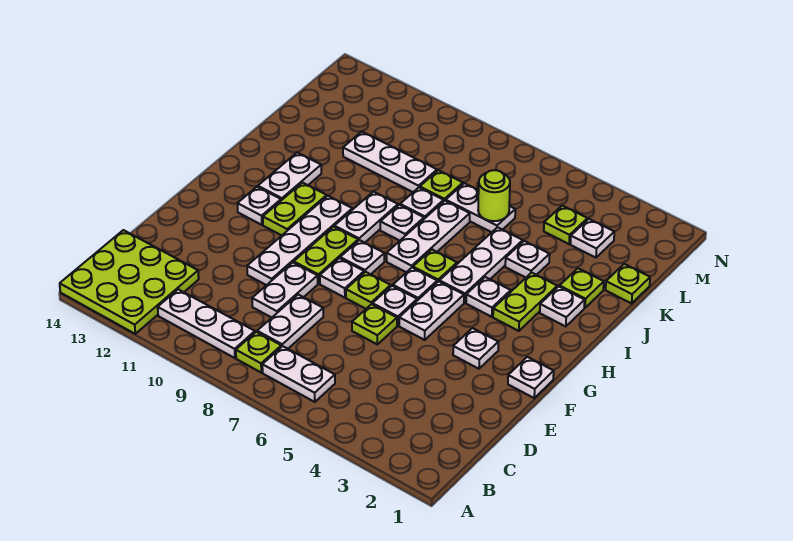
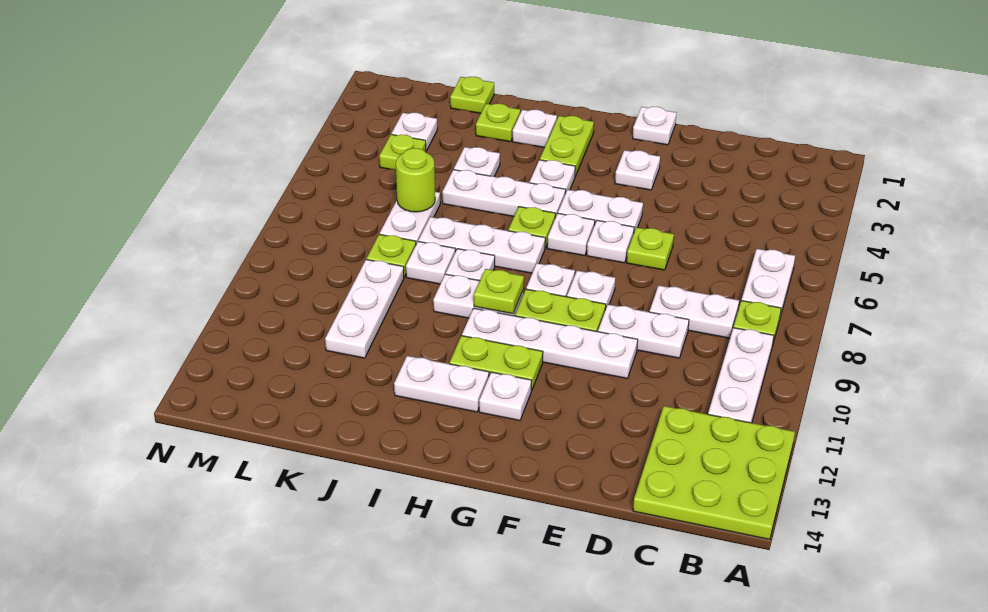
lime plate F7 level 1 -> lime plate H9 level 2
lime plate H3:I3 level 1 -> lime plate H2:H3 level 1

